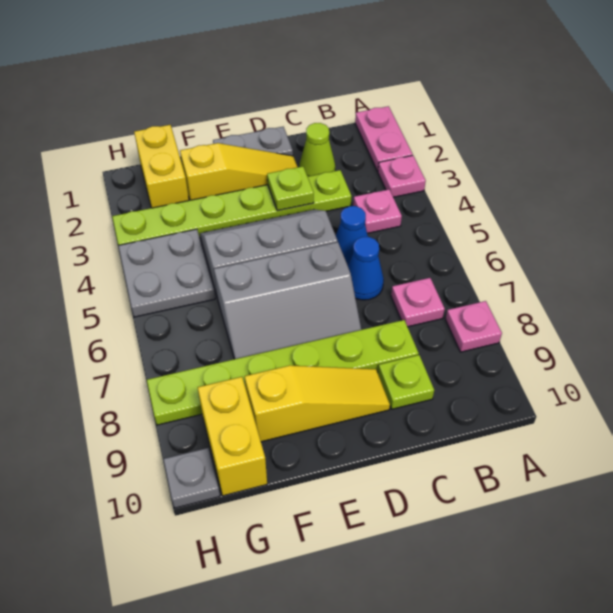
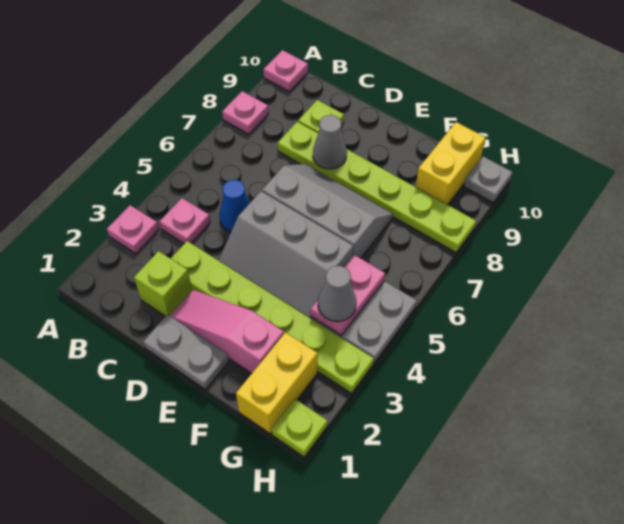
pink plate A1:A2 level 1 -> pink plate G4:G5 level 2
pink plate B7 level 1 -> pink plate A10 level 1
lime cone C2 level 1 -> lime brick C2 level 1
blue cone C6 level 1 -> none
yellow slope D2:F2 level 1 top F -> pink slope D2:F2 level 1 top F
lime plate D3 level 2 -> lime plate H1 level 1
none -> grey cone D8 level 2
yellow slope D9:F9 level 1 top F -> none
none -> grey cone G4 level 3

